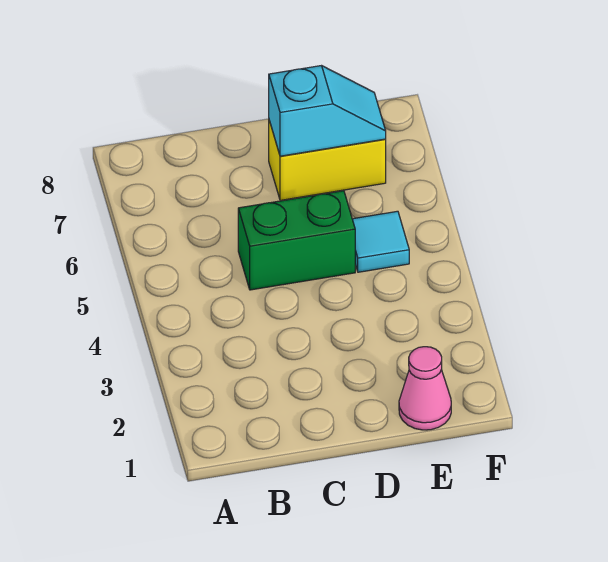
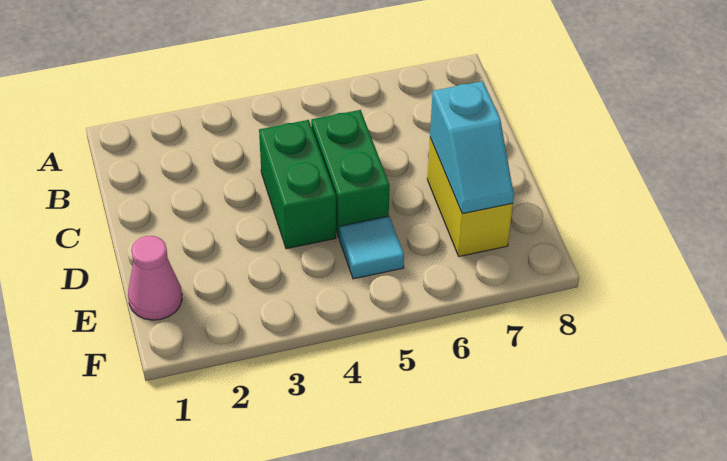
none -> green brick C4:D4 level 1

